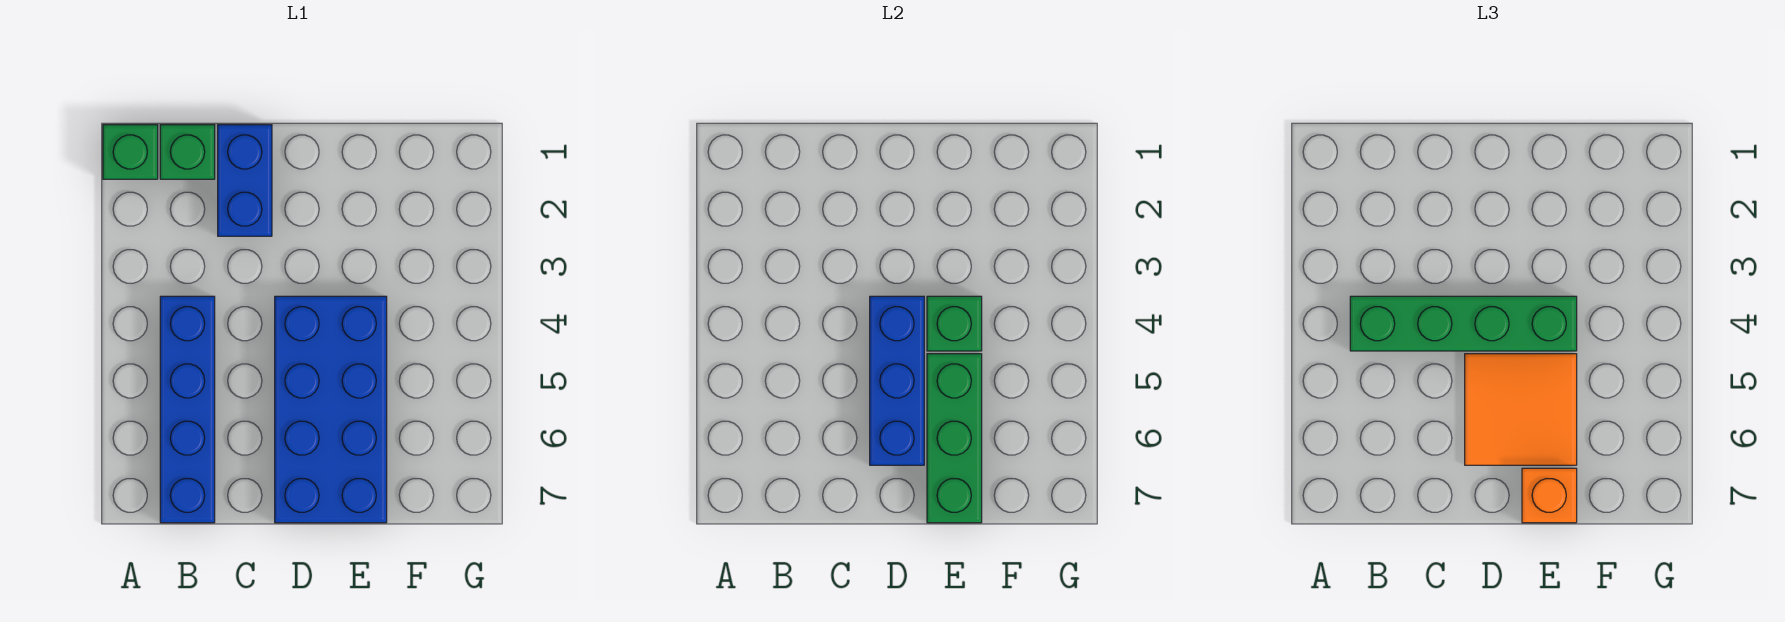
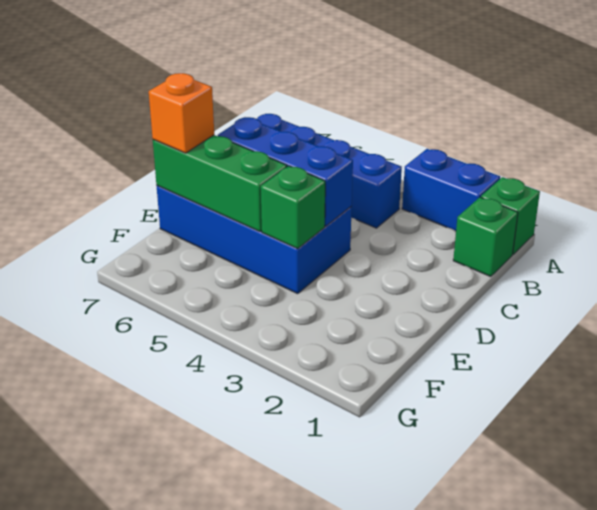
green brick B4:E4 level 3 -> none
blue brick C1:C2 level 1 -> blue brick A2:A3 level 1
orange tile D5:E6 level 3 -> none

